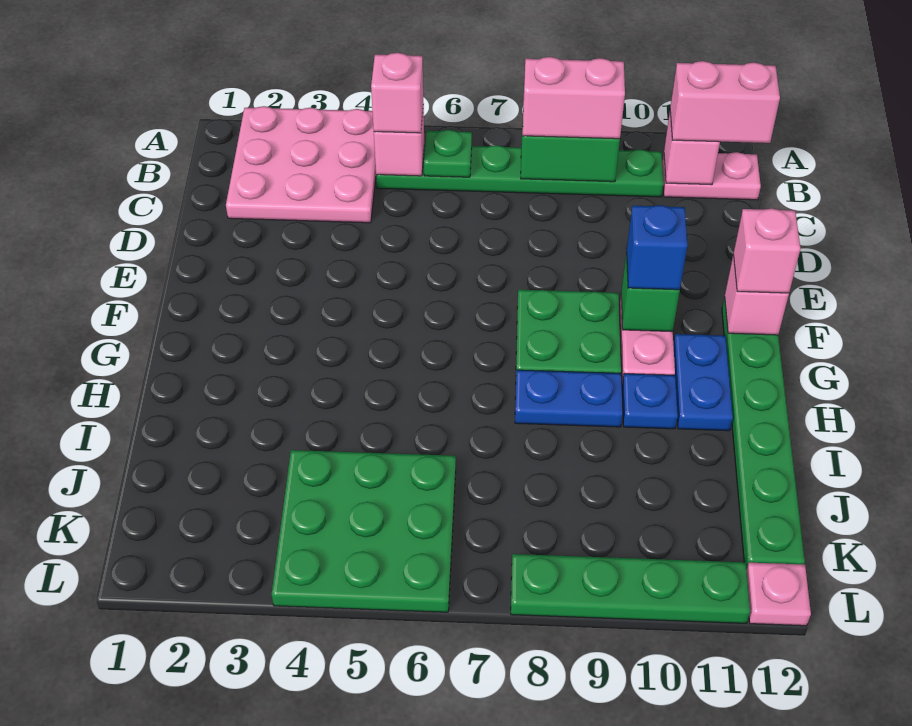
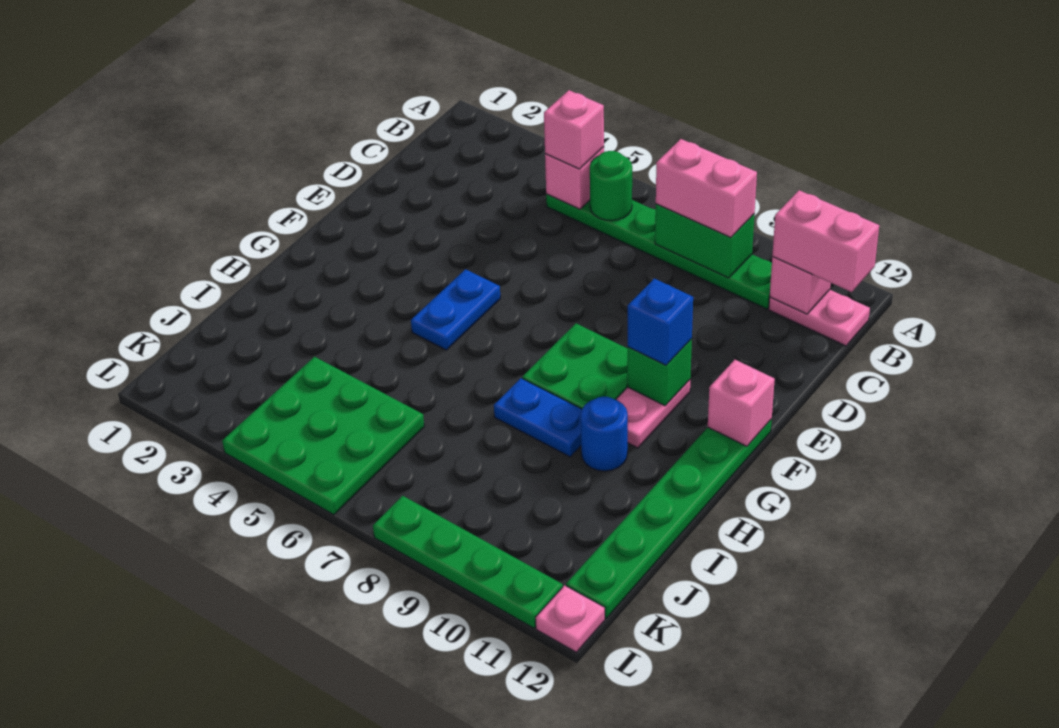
pink plate A2:C4 level 1 -> none
green plate B6 level 2 -> green round brick B6 level 2
pink brick F12 level 3 -> none
blue plate G11:H11 level 1 -> blue plate F5:G5 level 1
blue plate H10 level 1 -> blue round brick H10 level 1

